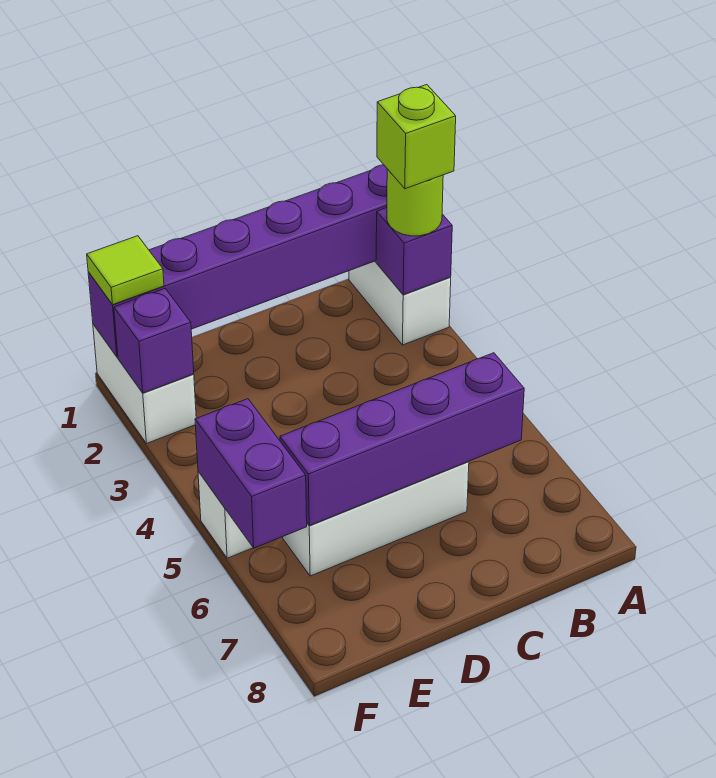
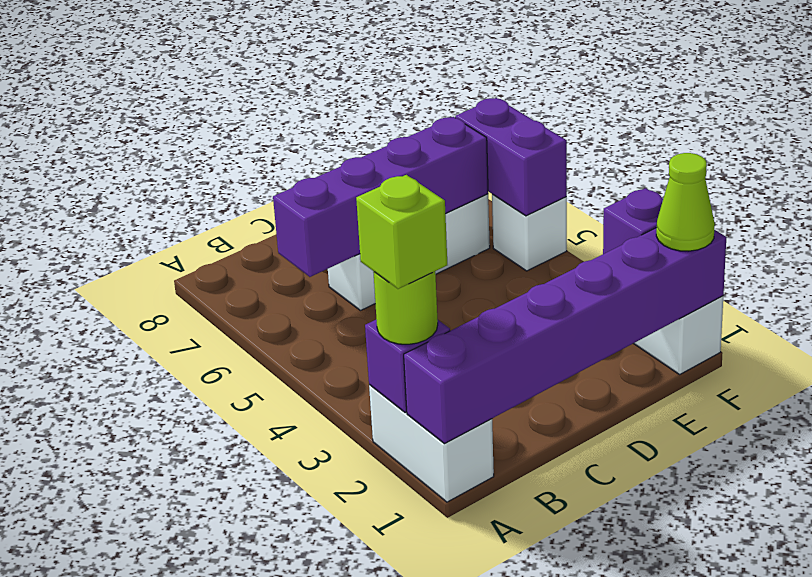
lime tile F1 level 3 -> lime cone F1 level 3

